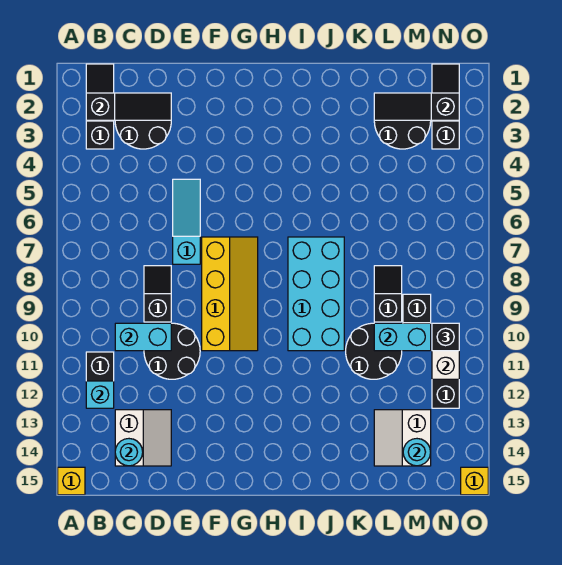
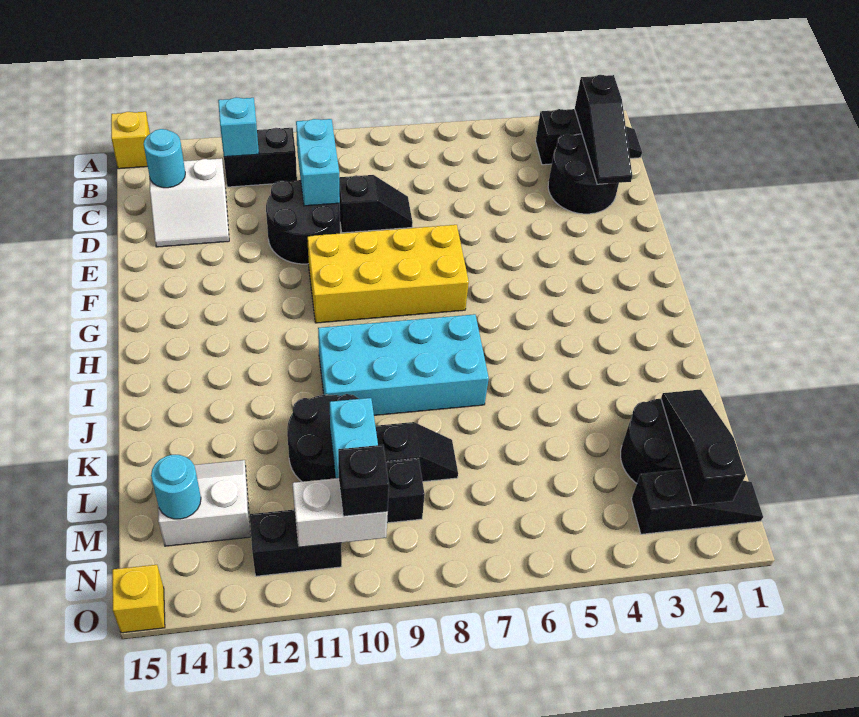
cyan slope E5:E7 level 1 top 7 -> none
yellow slope F7:G10 level 1 top F -> yellow brick F7:G10 level 1

